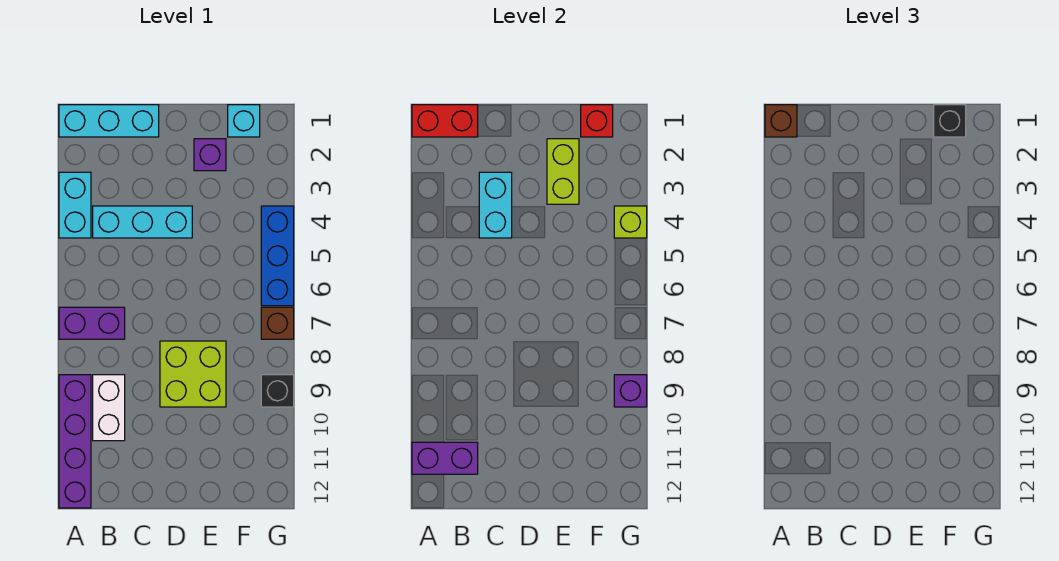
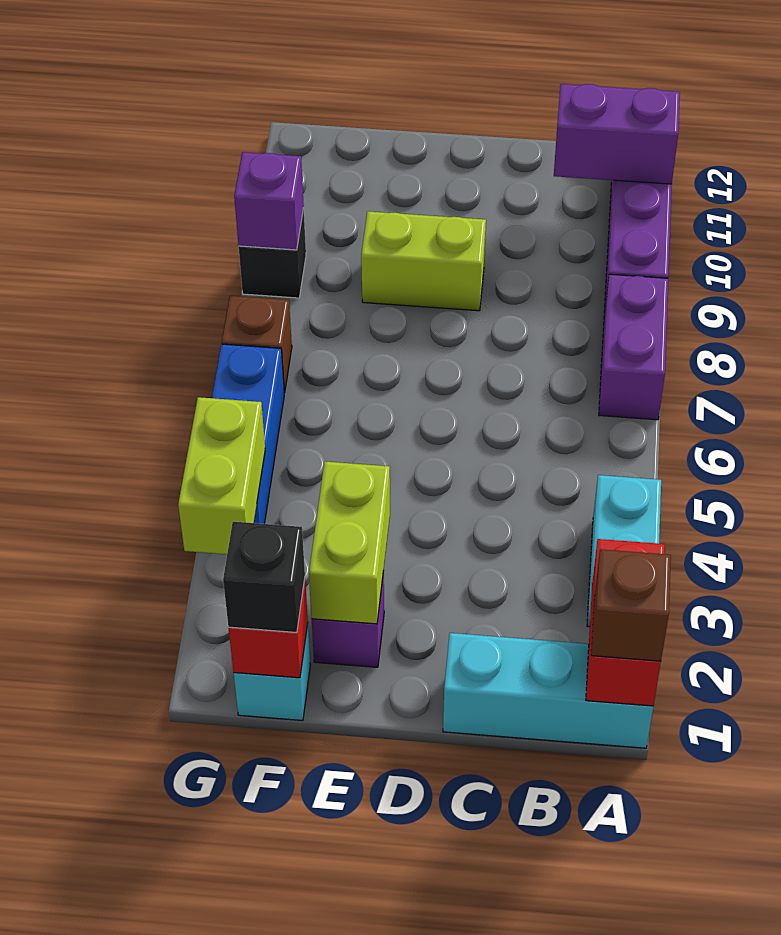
red brick A1:B1 level 2 -> red brick A1:A2 level 2
purple brick A7:B7 level 1 -> purple brick A7:A8 level 1
cyan brick B4:D4 level 1 -> none
white brick B9:B10 level 1 -> none
cyan brick C3:C4 level 2 -> none
lime brick D8:E9 level 1 -> lime brick D9:E9 level 1
lime brick G4 level 2 -> lime brick G3:G4 level 2

